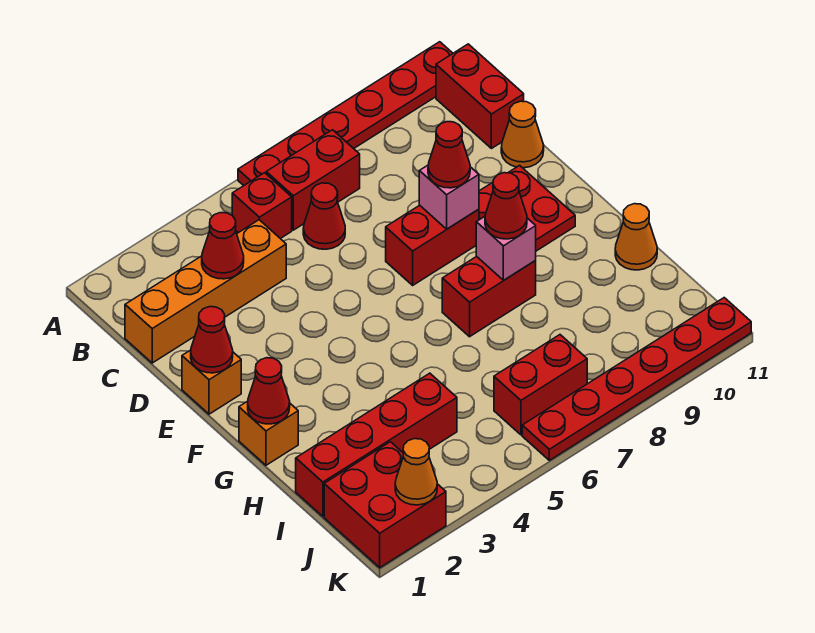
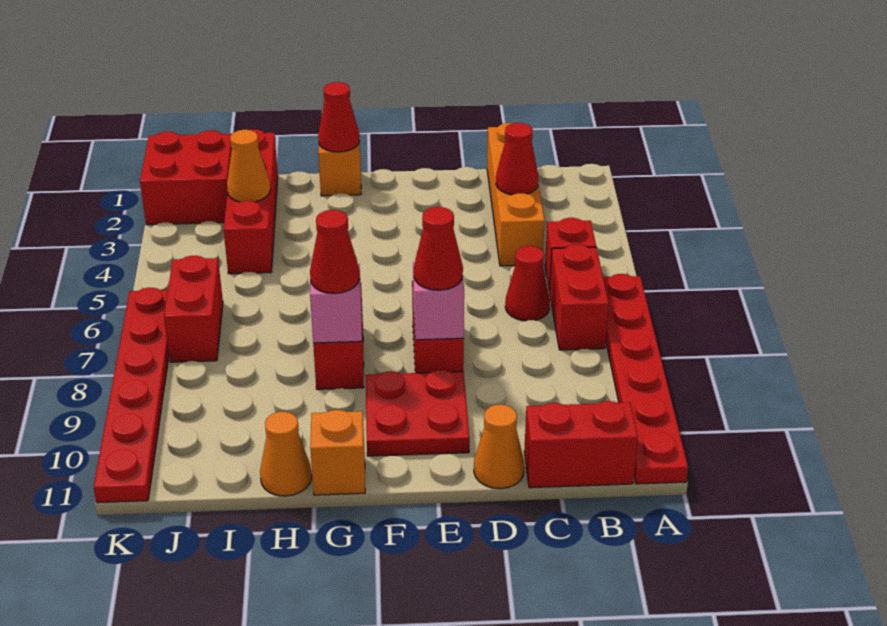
orange brick E1 level 1 -> orange brick G11 level 1
red cone E1 level 2 -> none
orange cone K2 level 2 -> orange cone I3 level 2

